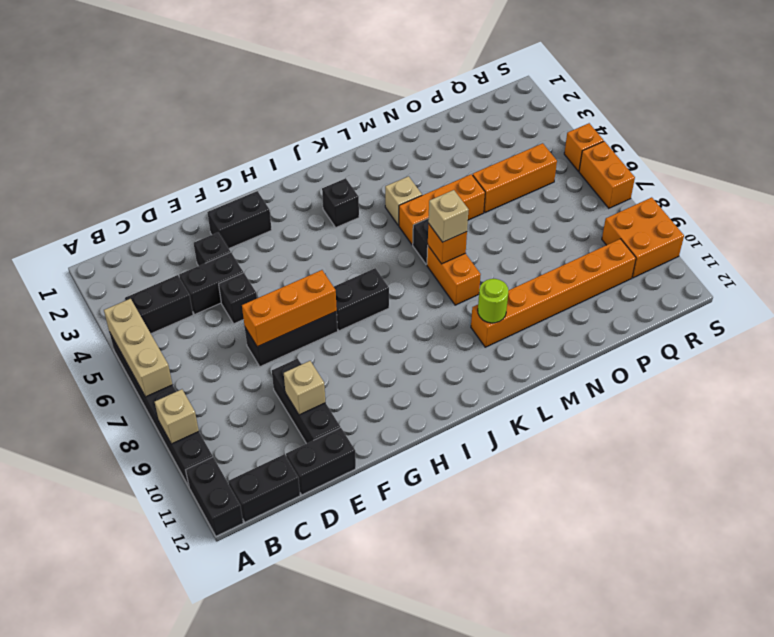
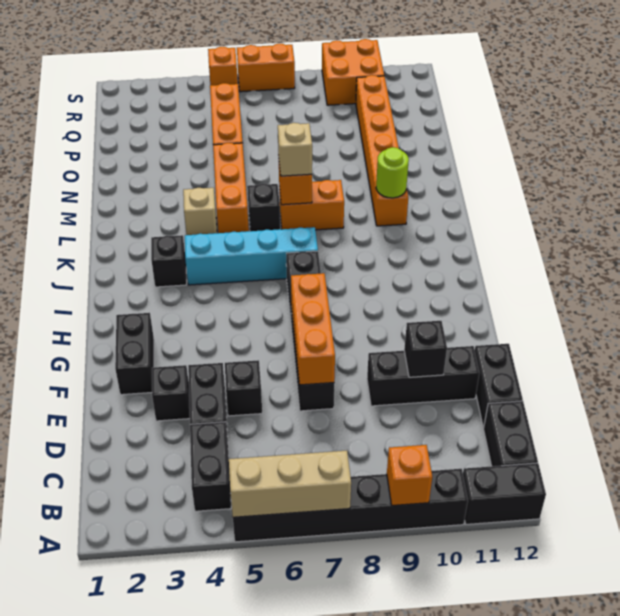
tan brick A9 level 2 -> orange brick A9 level 2
tan brick E10 level 2 -> black brick E10 level 2
none -> cyan brick J4:J7 level 1

